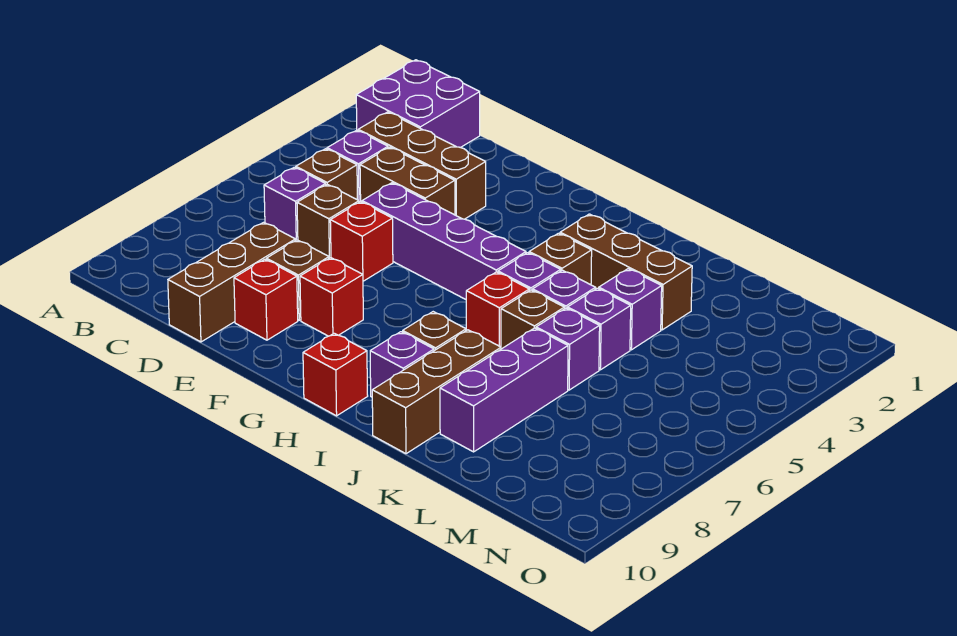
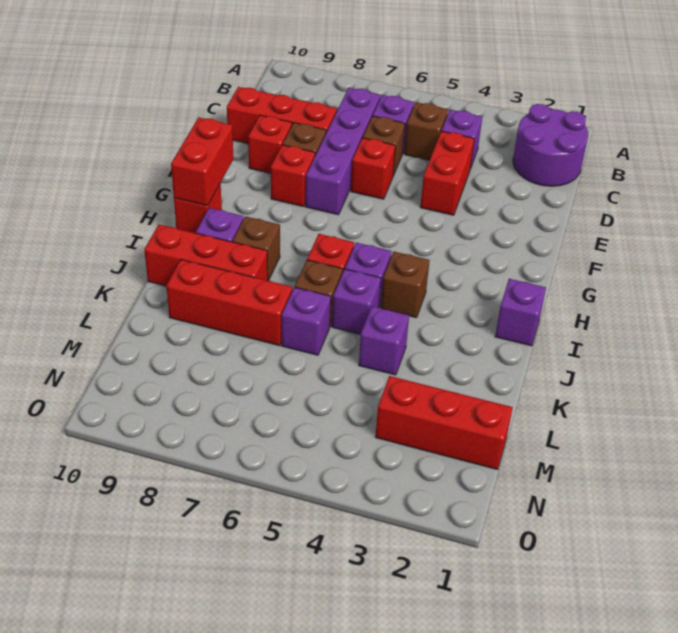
purple brick B1:C2 level 1 -> purple round brick B1:C2 level 1
brown brick C3:E3 level 1 -> none
brown brick D4:E4 level 1 -> red brick D4:E4 level 1
brown brick D8:D10 level 1 -> red brick D8:D10 level 1
purple brick E5:H5 level 1 -> purple brick C7:F7 level 1
none -> red brick G10:H10 level 2
brown brick I3:K3 level 1 -> none
brown brick J8:J10 level 1 -> red brick J8:J10 level 1
purple brick K5 level 1 -> purple brick I1 level 1
purple brick K7:K9 level 1 -> red brick K7:K9 level 1
none -> red brick M1:M3 level 1

